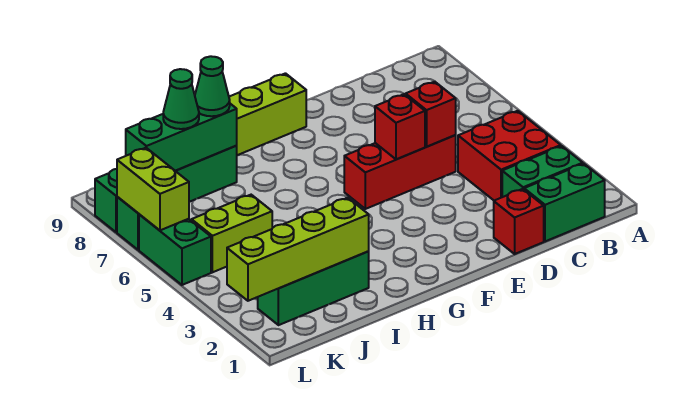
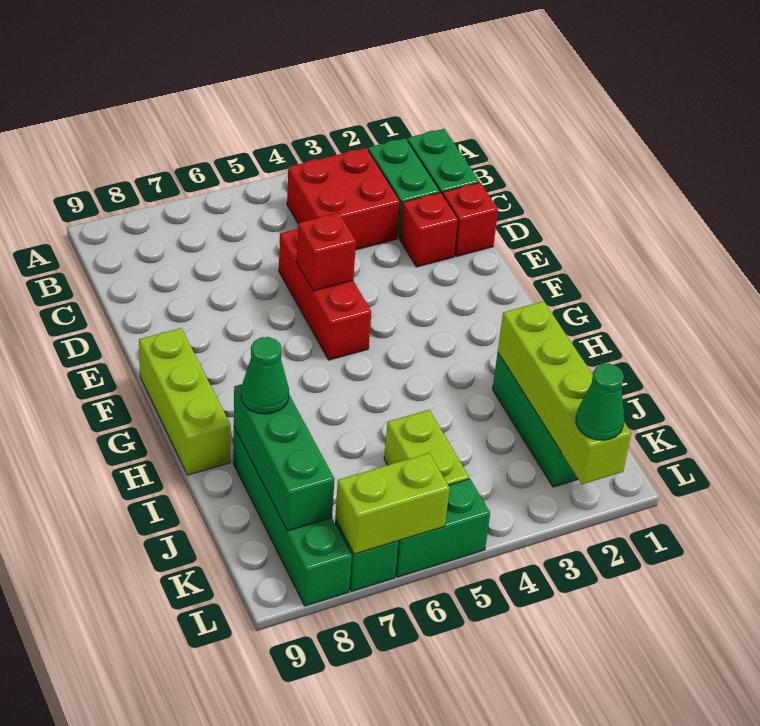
red brick D5 level 2 -> red brick D2 level 1
green cone J8 level 3 -> green cone L2 level 3

